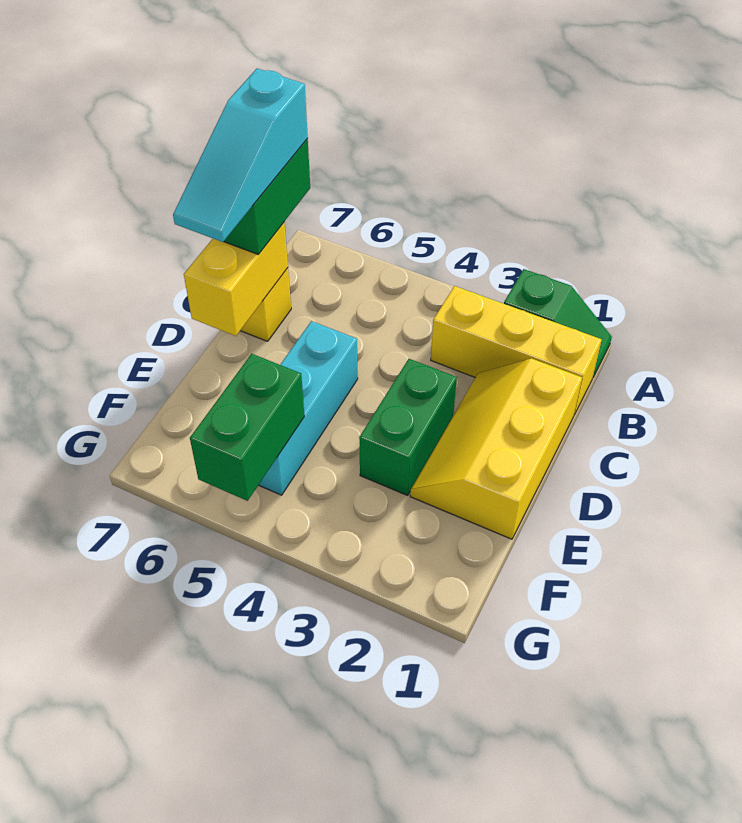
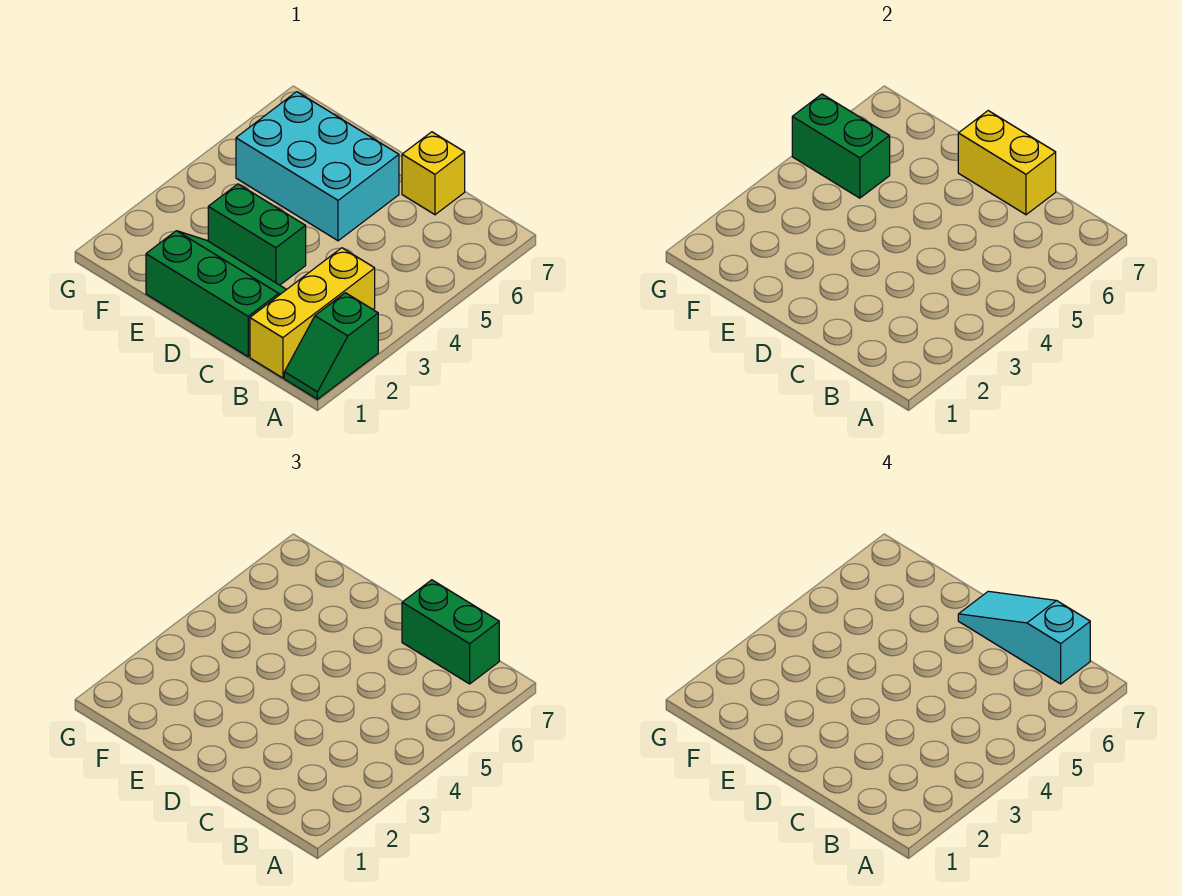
yellow slope C1:E2 level 1 top 1 -> green slope C1:E2 level 1 top 1
cyan brick D5:F5 level 1 -> cyan brick D5:F6 level 1

